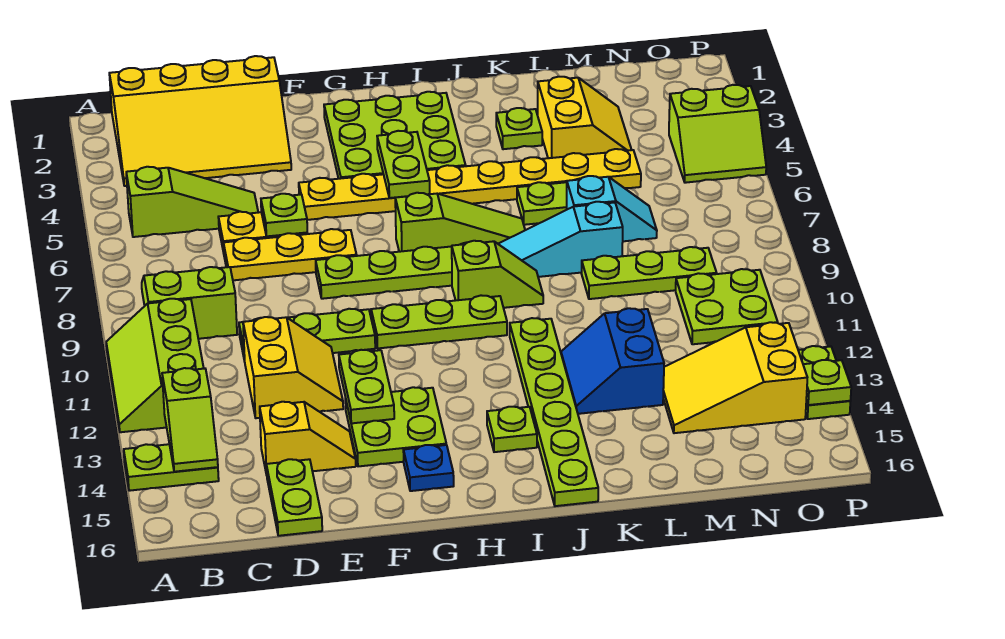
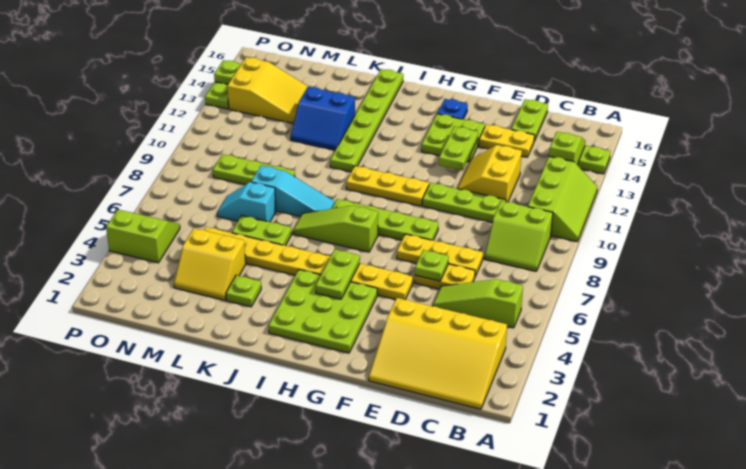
yellow slope B1:E3 level 1 top 1 -> yellow slope B1:E3 level 1 top 3
yellow slope D14:E14 level 1 top D -> yellow plate D14:E14 level 1
lime plate G10:I10 level 1 -> yellow plate G10:I10 level 1
lime slope I9:J9 level 1 top I -> none
lime plate I14 level 1 -> none
blue slope K12:L13 level 1 top L -> blue slope K12:L13 level 1 top 13
yellow slope L3:M4 level 1 top L -> yellow slope L3:M4 level 1 top 4
lime plate N10:O11 level 1 -> none

